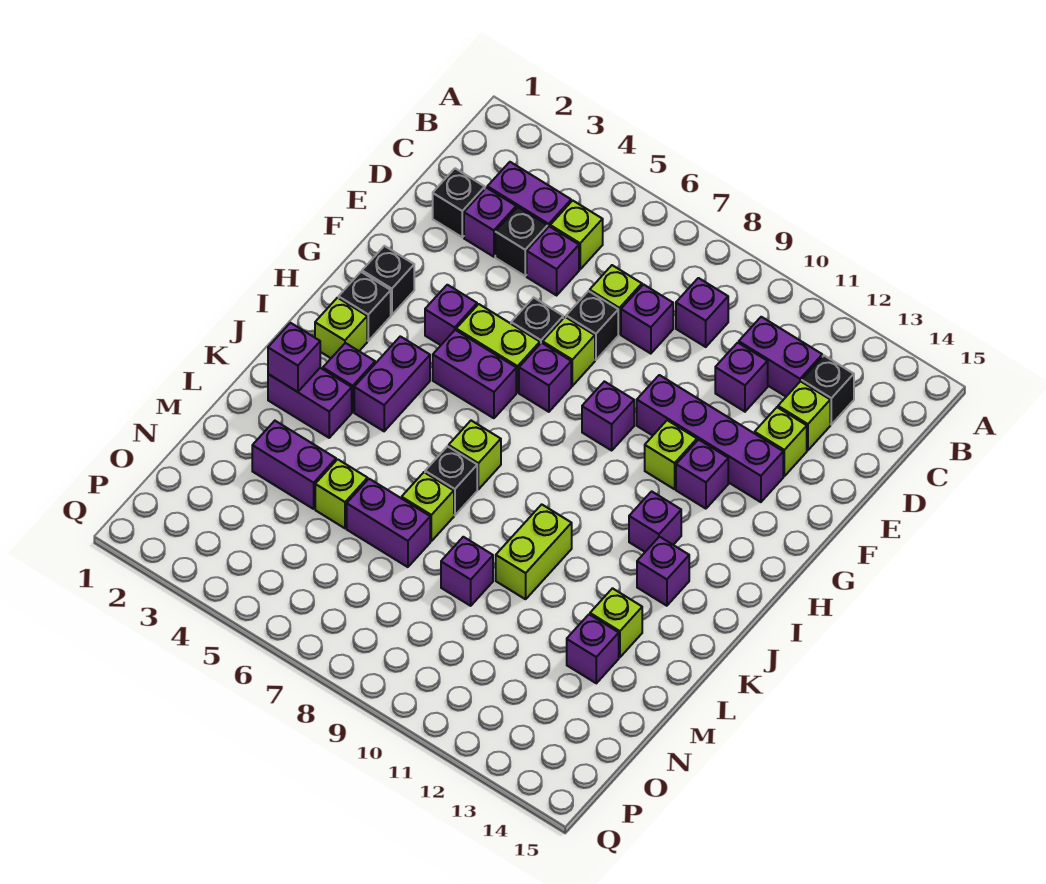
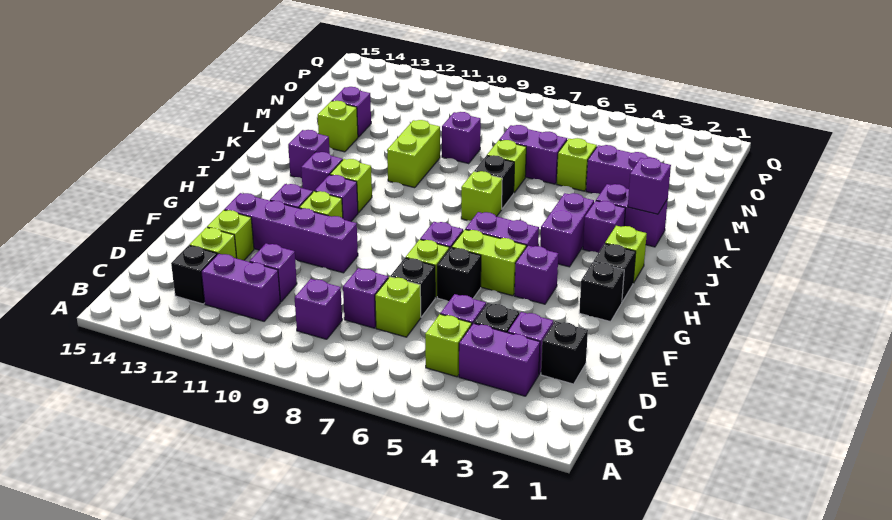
purple brick G9 level 1 -> purple brick H11 level 1
none -> lime brick I11 level 1

